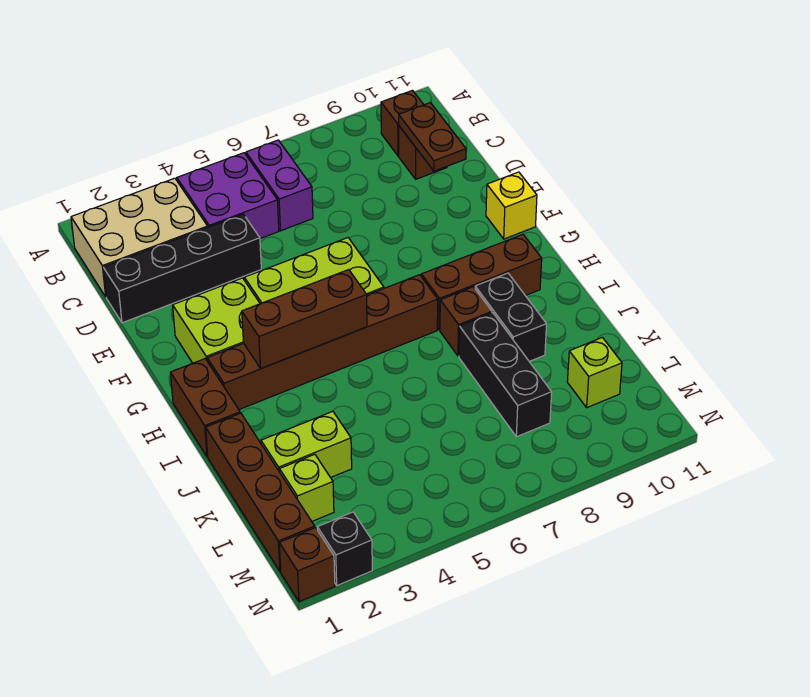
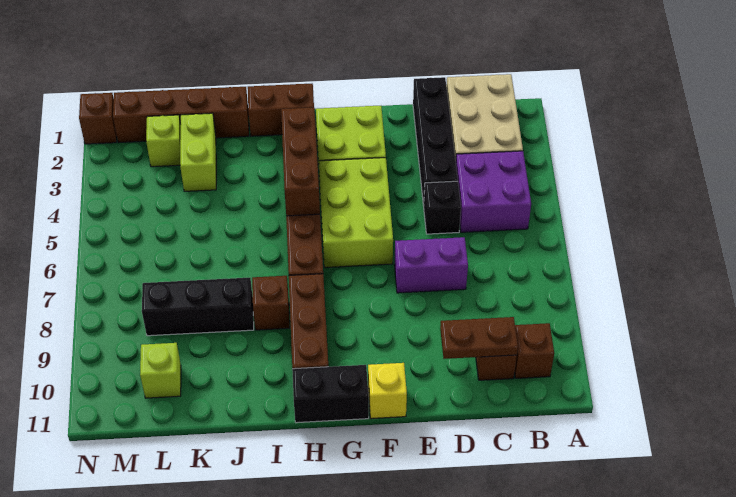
purple brick B6:C6 level 1 -> purple brick D7:E7 level 1
black brick I9:J9 level 1 -> black brick G11:H11 level 1
black brick N2 level 1 -> black brick D5 level 1

